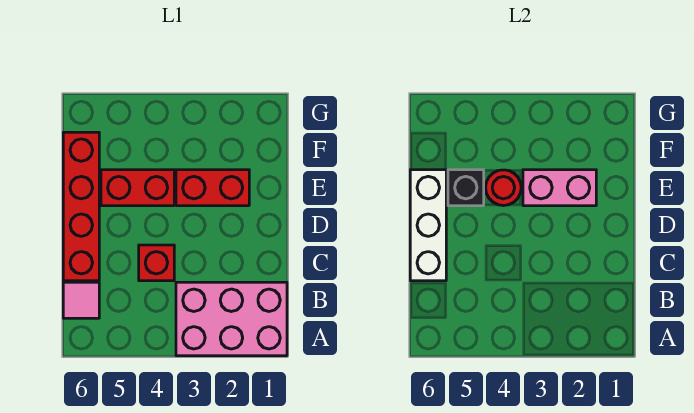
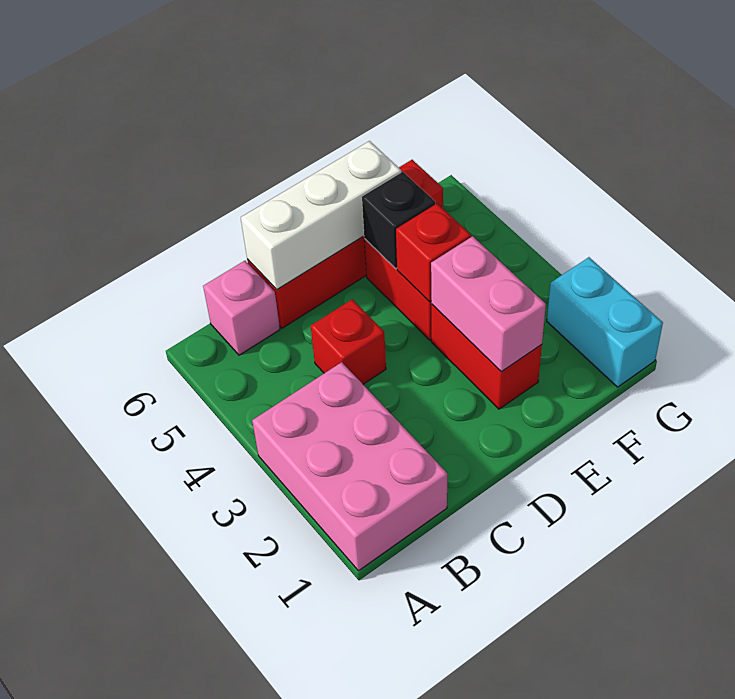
pink tile B6 level 1 -> pink brick B6 level 1
red round brick E4 level 2 -> red brick E4 level 2
none -> cyan brick G1:G2 level 1

